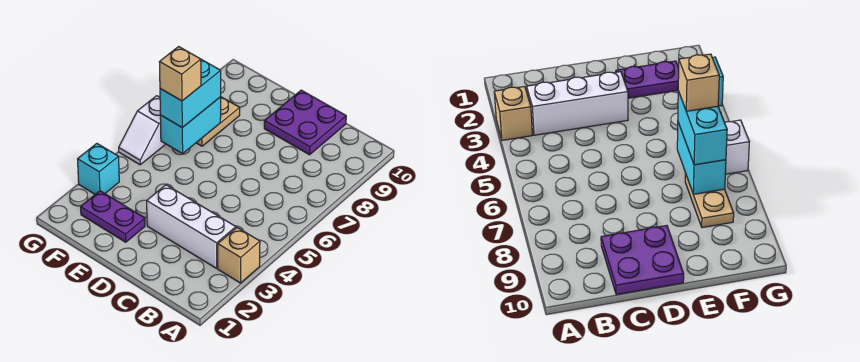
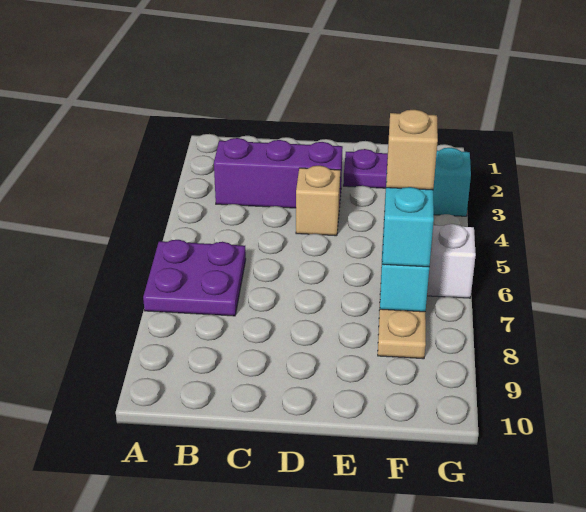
tan brick A3 level 1 -> tan brick D4 level 1
white brick B3:D3 level 1 -> purple brick B3:D3 level 1
purple plate C9:D10 level 1 -> purple plate A6:B7 level 1

